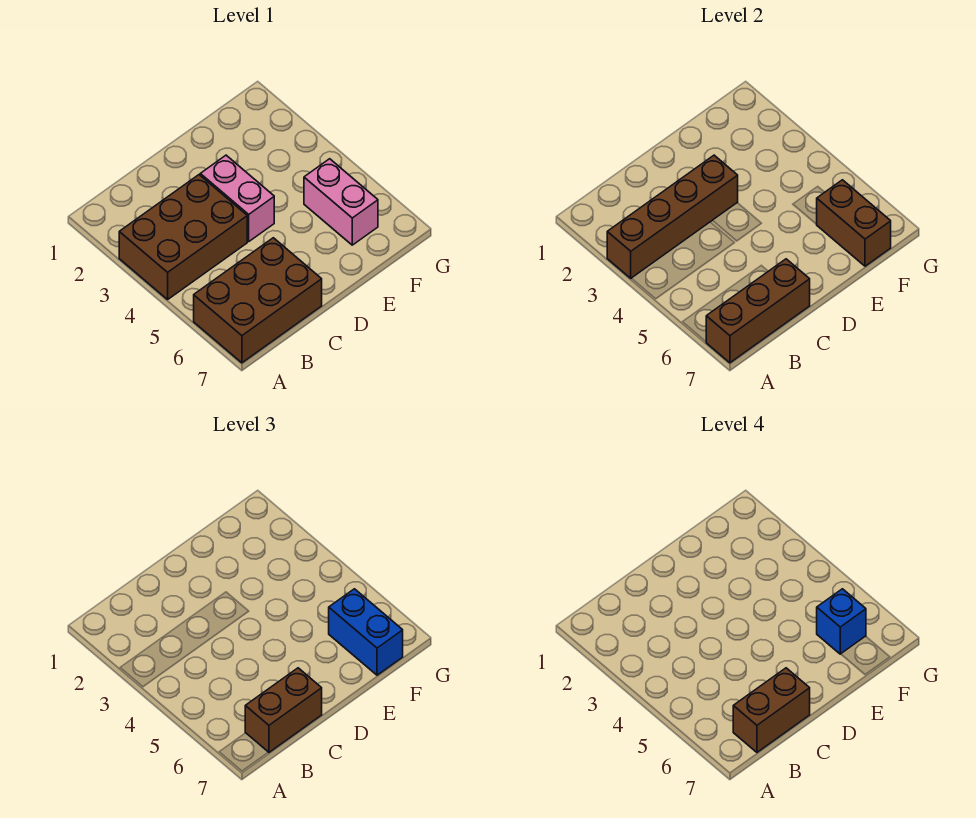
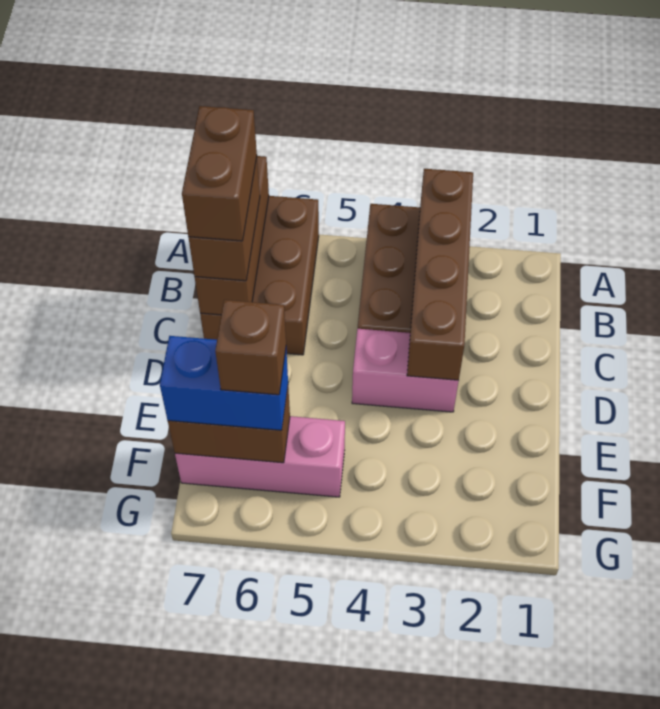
pink brick F5:F6 level 1 -> pink brick F5:F7 level 1
blue brick F6 level 4 -> brown brick F6 level 4

